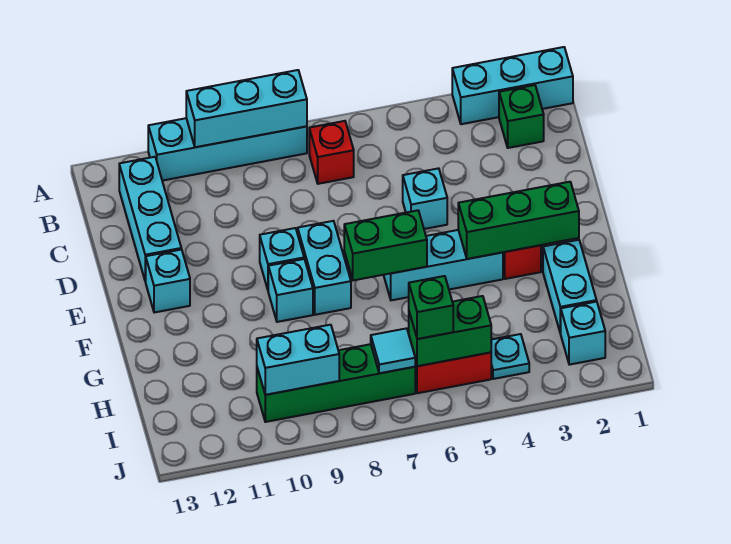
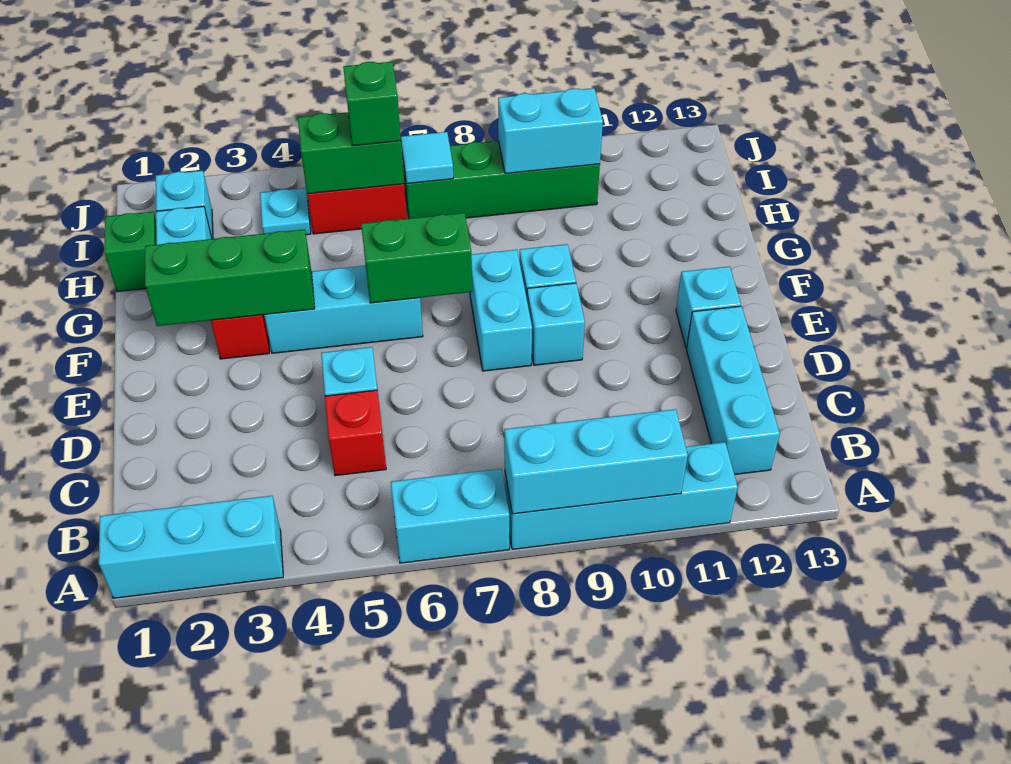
none -> cyan brick A6:A7 level 1
green brick B2 level 1 -> green brick H1 level 1
red brick B7 level 1 -> red brick C5 level 1

